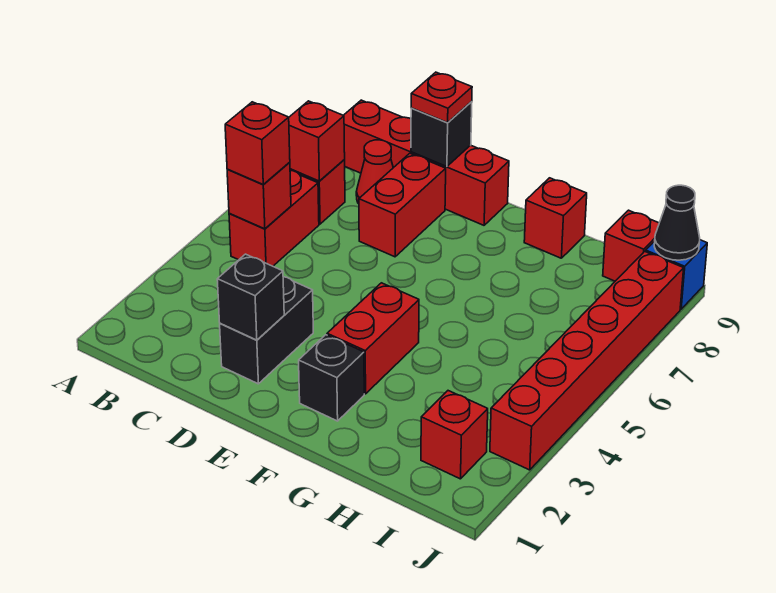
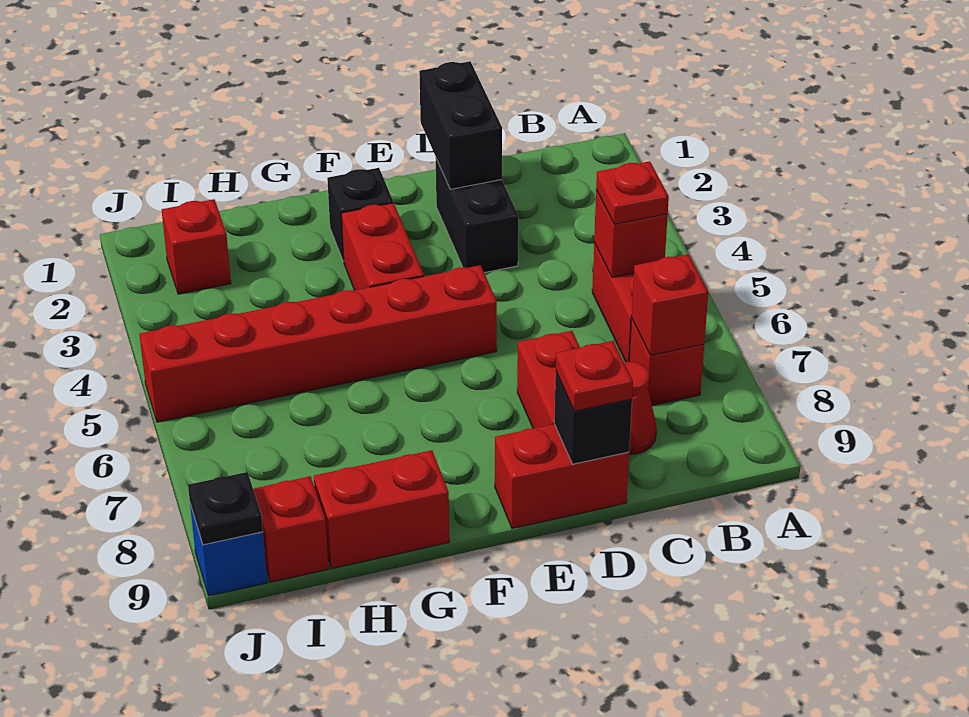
red brick B5 level 3 -> red plate B5 level 3
red brick B9:E9 level 1 -> red brick D9:E9 level 1
black brick D2 level 2 -> black brick D1:D2 level 2
red brick G9 level 1 -> red brick G9:H9 level 1
red brick J3:J8 level 1 -> red brick E5:J5 level 1
black cone J9 level 2 -> black plate J9 level 2

